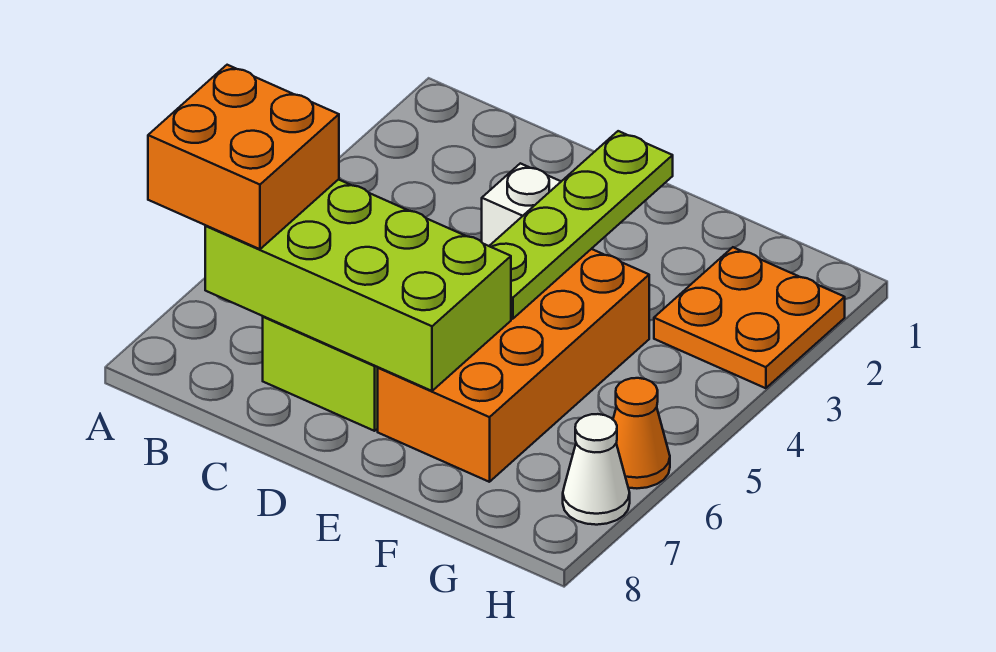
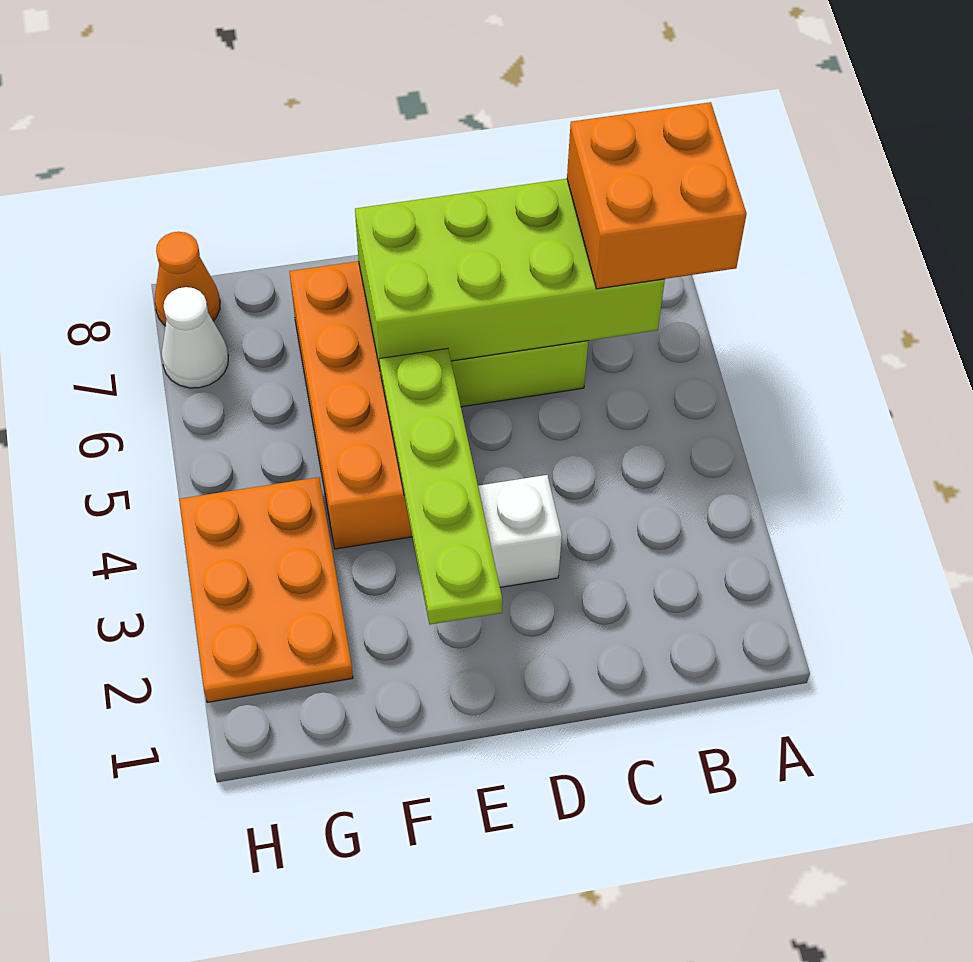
orange plate G2:H3 level 1 -> orange plate G2:H4 level 1
orange cone H6 level 1 -> orange cone H8 level 1

